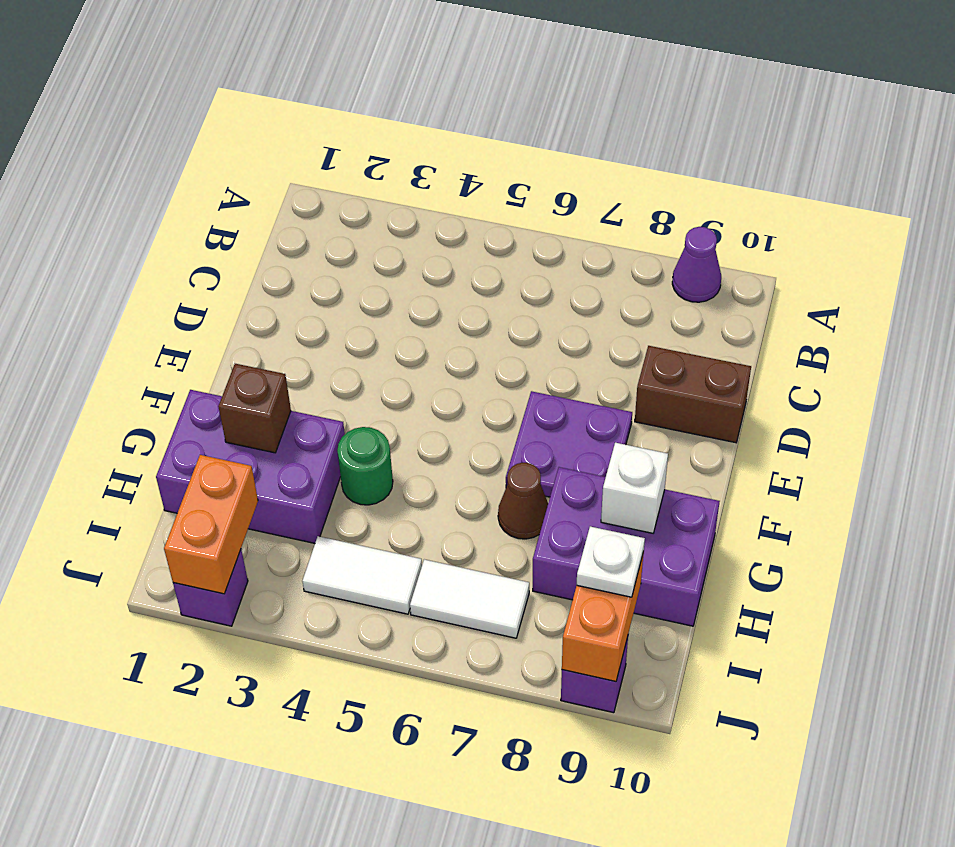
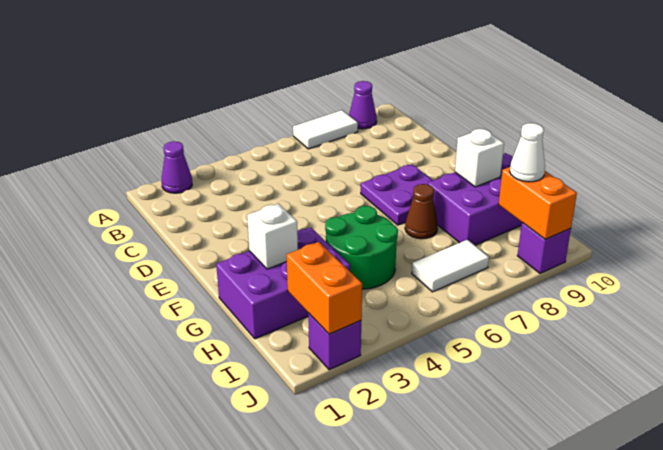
none -> purple cone A2 level 1
brown brick D9:D10 level 1 -> none
brown brick G2 level 2 -> white brick G2 level 2
green round brick G4 level 1 -> green round brick G4:H5 level 1
white tile I4:I5 level 1 -> white tile A7:A8 level 1
white plate I9 level 3 -> white cone I9 level 3

